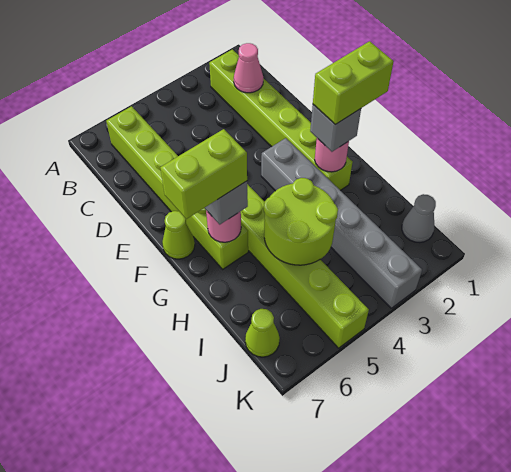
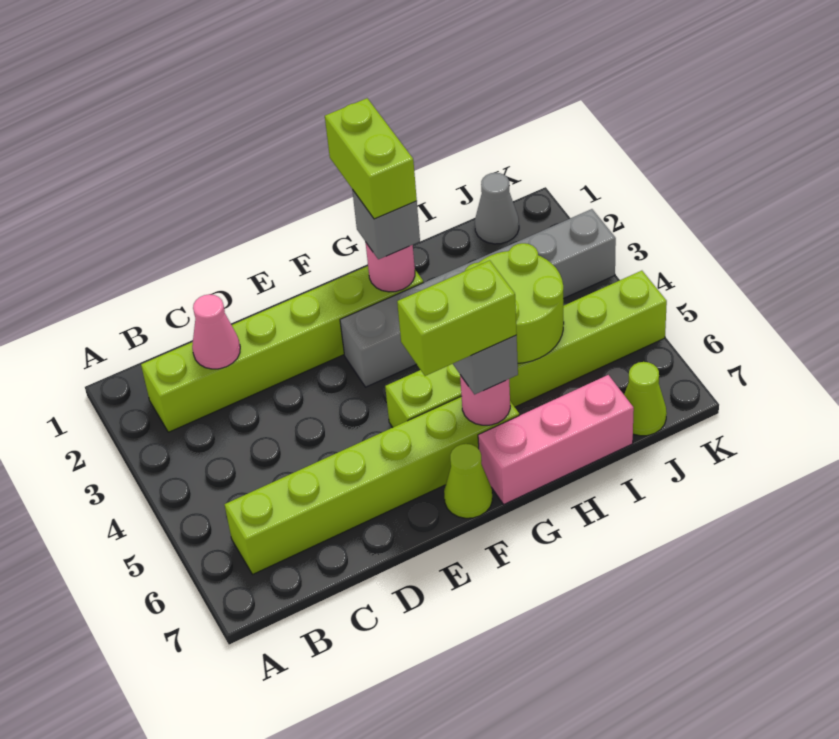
lime brick G6:G7 level 4 -> lime brick F6:G6 level 4
none -> pink brick G7:I7 level 1

